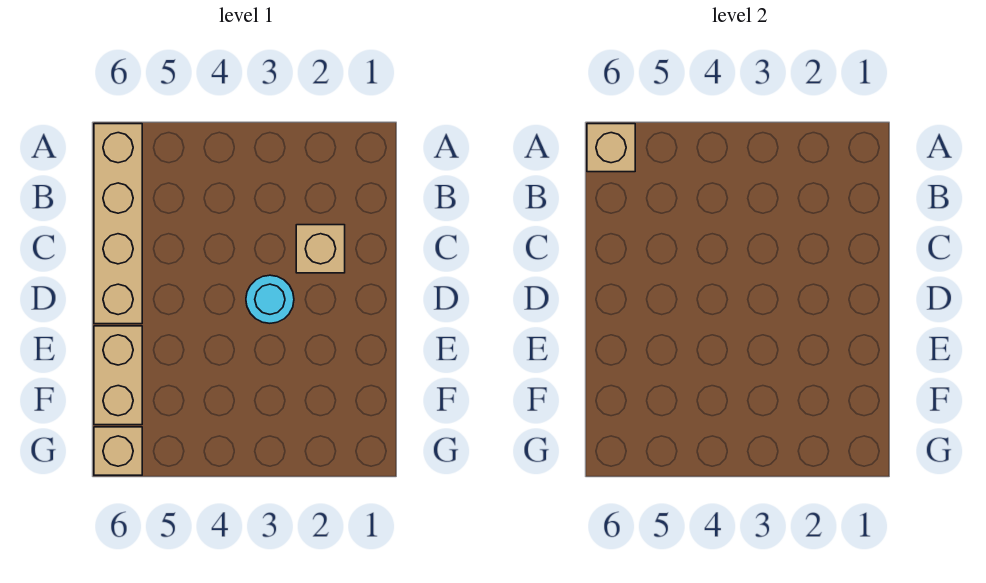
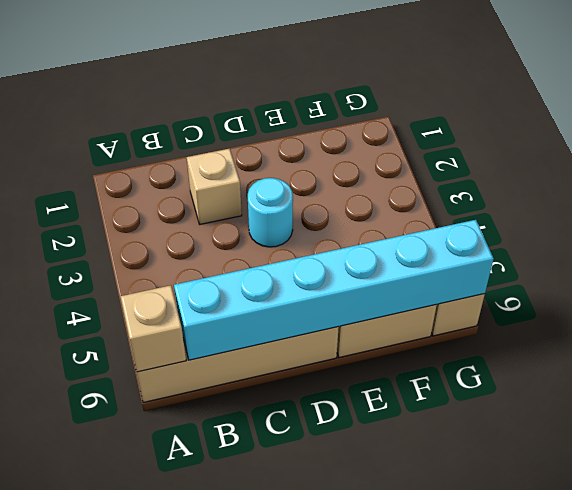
none -> cyan brick B6:G6 level 2

